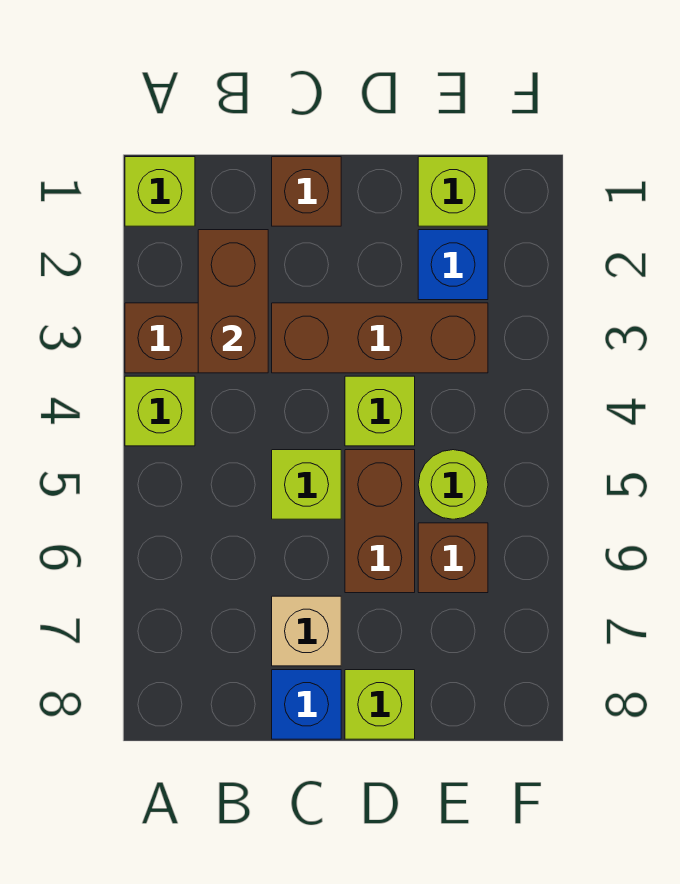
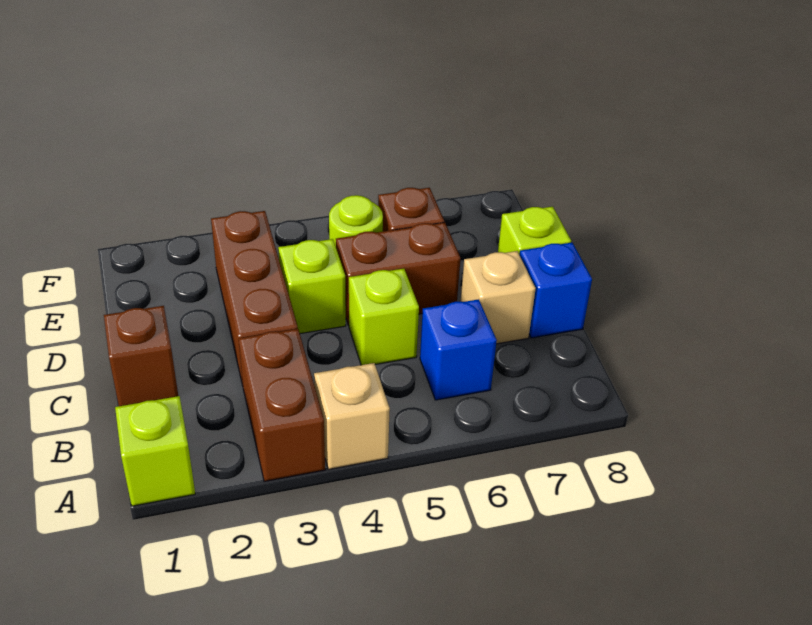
lime brick A4 level 1 -> tan brick A4 level 1
brown brick B2:B3 level 2 -> none
lime brick E1 level 1 -> none
blue brick E2 level 1 -> blue brick B6 level 1

